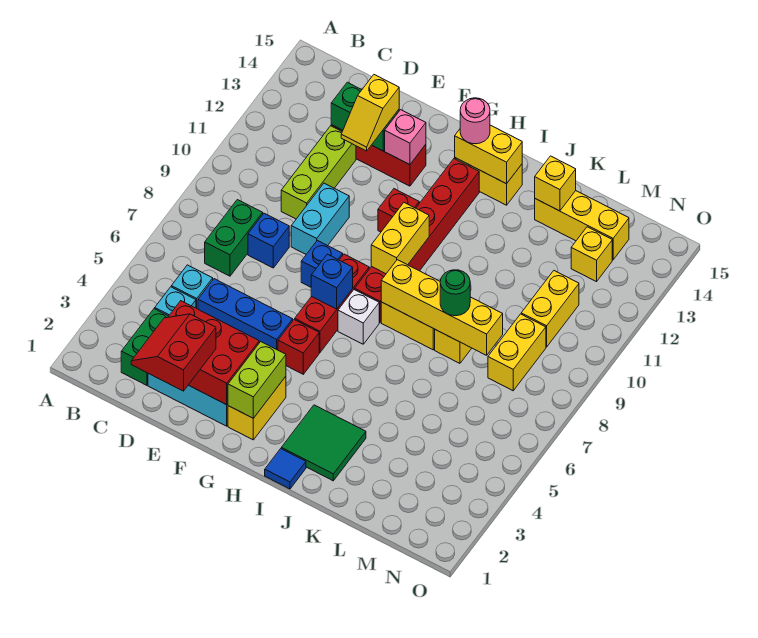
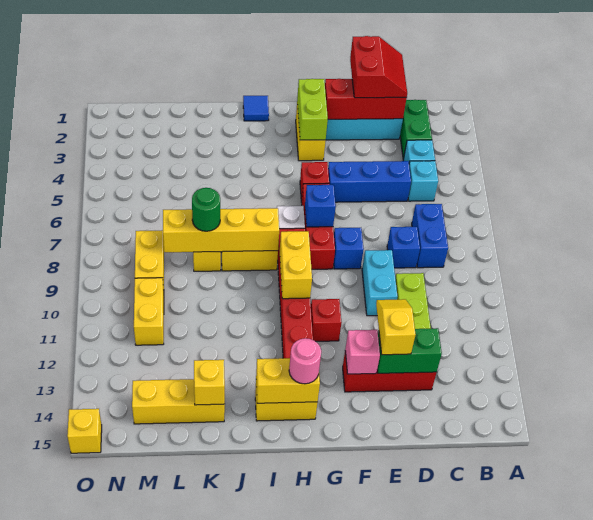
green brick C7:C8 level 1 -> blue brick C7:C8 level 1
red brick D2:F3 level 2 -> red brick D2:F2 level 2
green tile I2:J3 level 1 -> none
yellow brick M13 level 1 -> yellow brick O15 level 1

